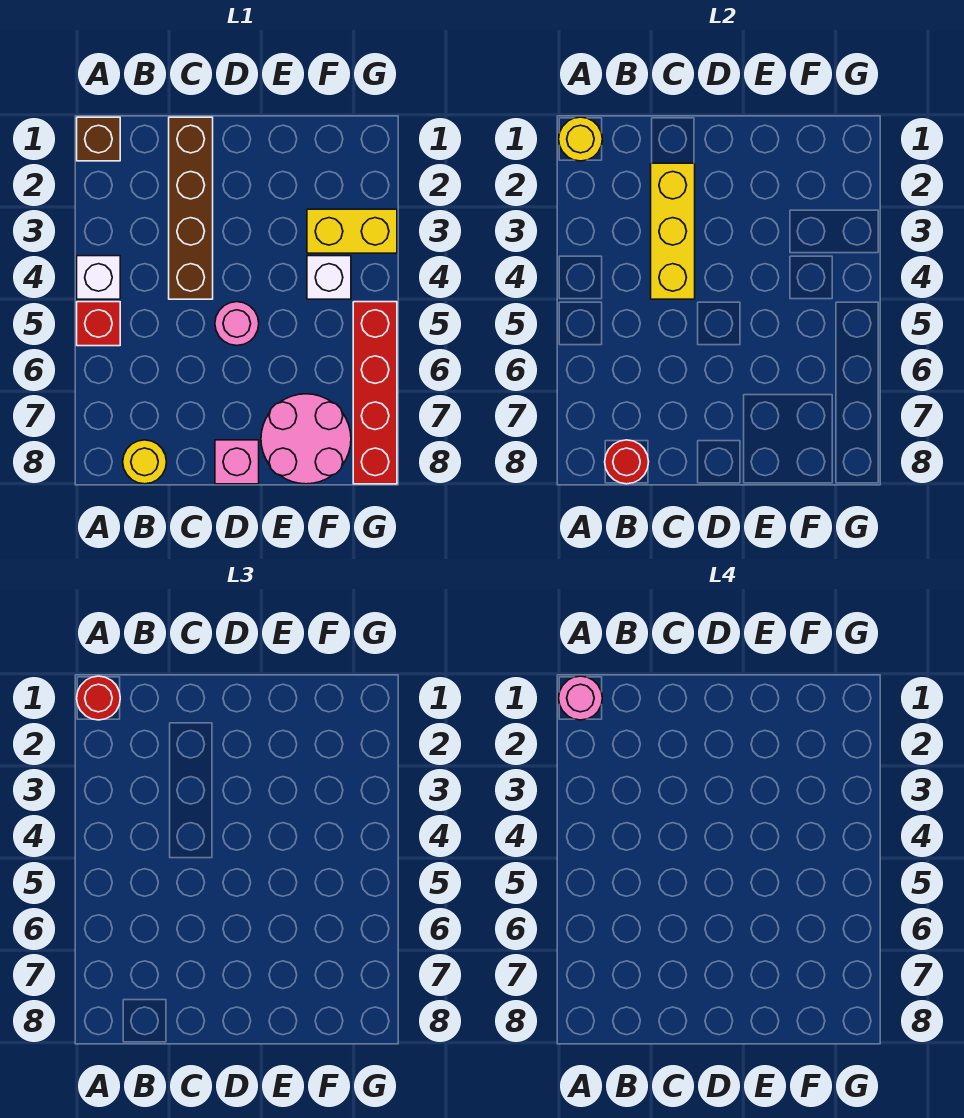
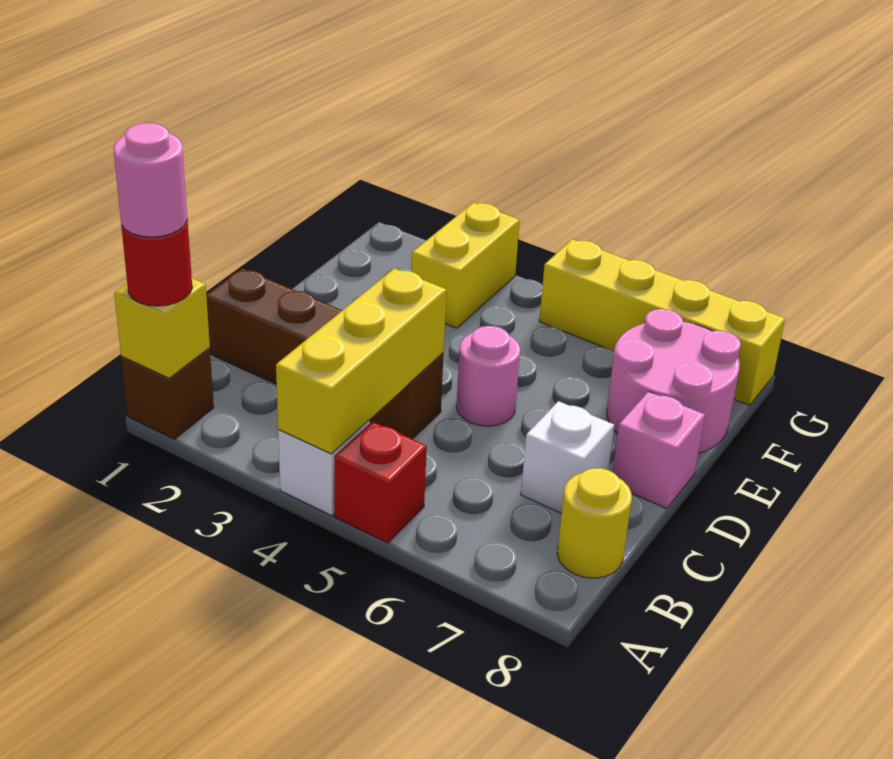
yellow round brick A1 level 2 -> yellow brick A1 level 2
red round brick B8 level 2 -> none
yellow brick C2:C4 level 2 -> yellow brick A4:C4 level 2
white brick F4 level 1 -> white brick C7 level 1
red brick G5:G8 level 1 -> yellow brick G5:G8 level 1

